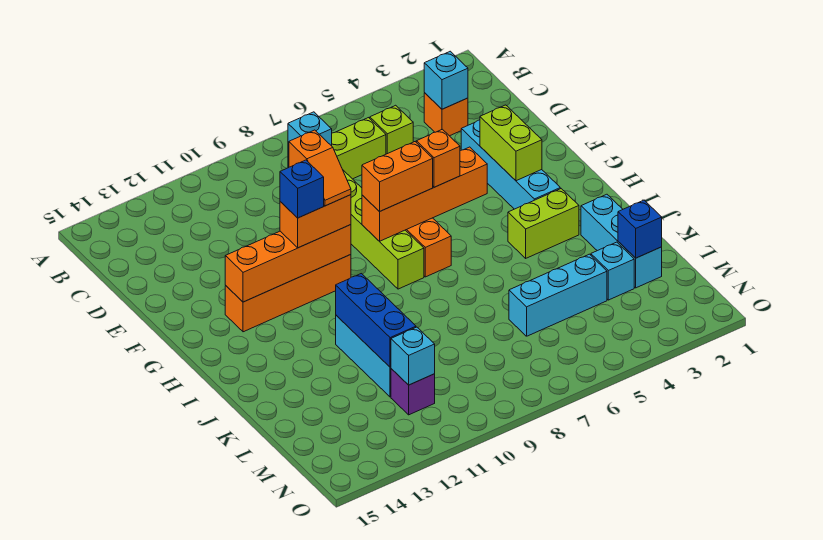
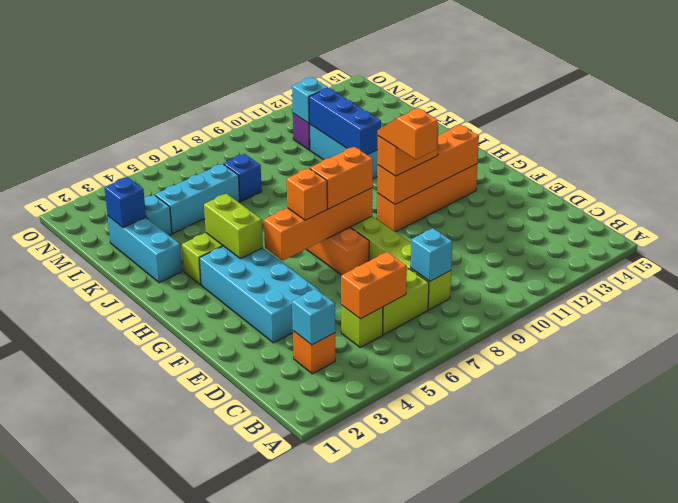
none -> orange brick C5:C6 level 2
cyan brick E3:H3 level 1 -> cyan brick E3:H4 level 1
lime brick F3:G3 level 2 -> lime brick H4:I4 level 2
blue brick G11 level 4 -> blue brick L7 level 1

